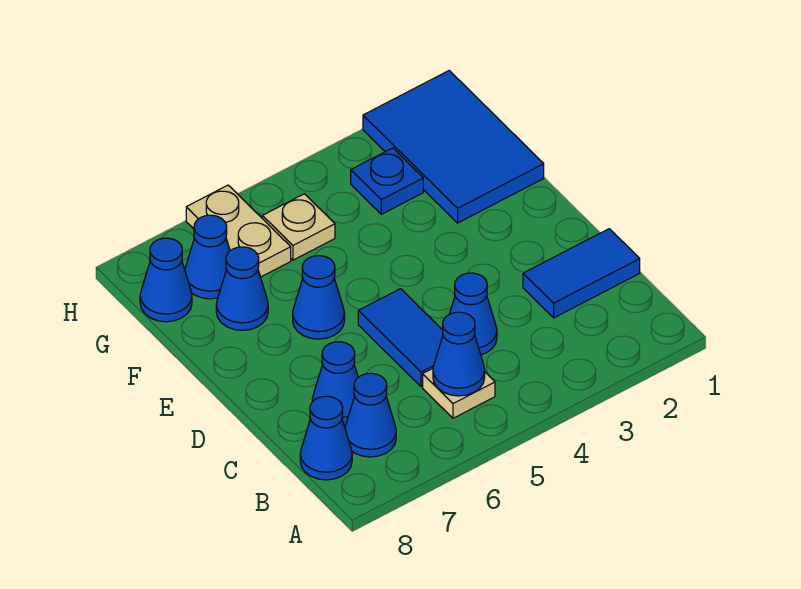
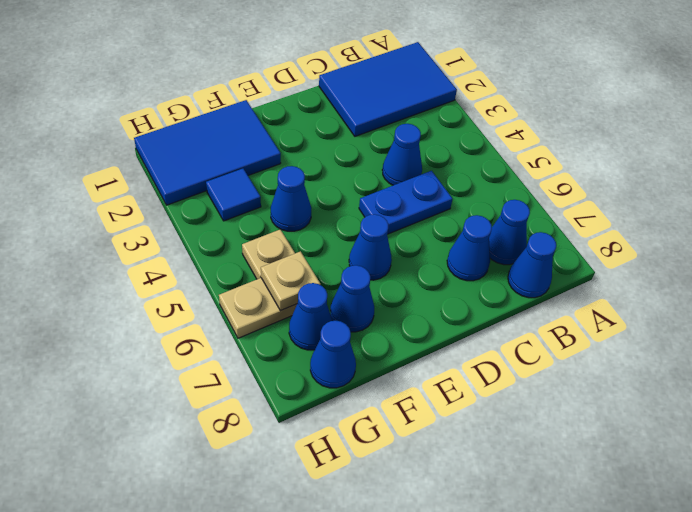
tan plate B5 level 1 -> tan plate G6 level 2
blue cone B5 level 2 -> blue cone F4 level 1
blue tile C1:C2 level 1 -> blue tile A1:C2 level 1
blue tile C5:D5 level 1 -> blue plate C5:D5 level 1
blue plate G3 level 1 -> blue tile G3 level 1

